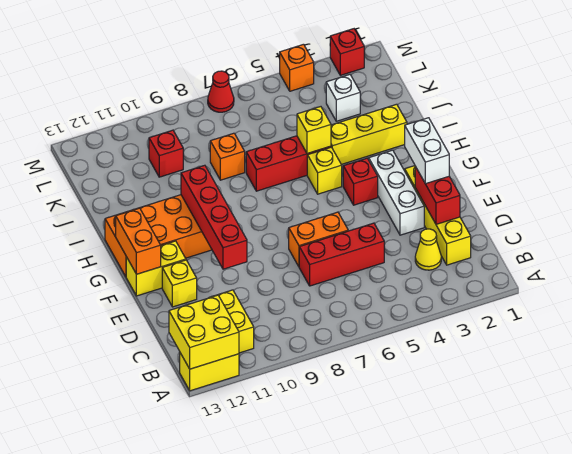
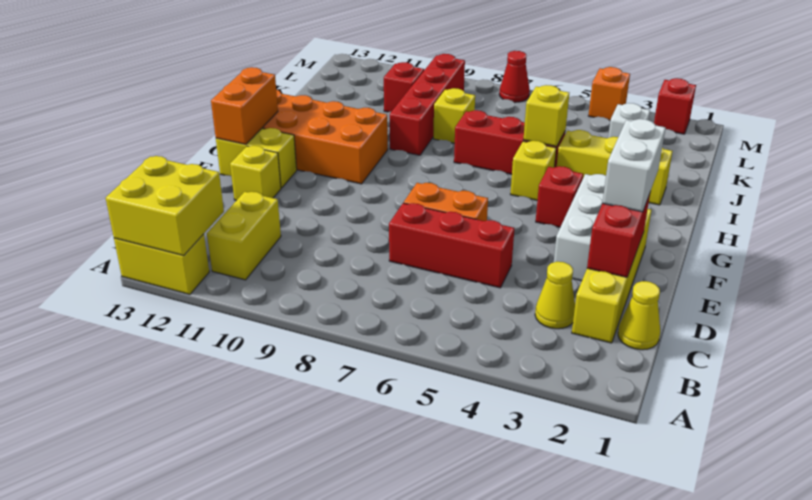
none -> yellow cone C1 level 1
red brick E10:H10 level 2 -> red brick I9:L9 level 1
orange brick J8 level 1 -> yellow brick J8 level 1

